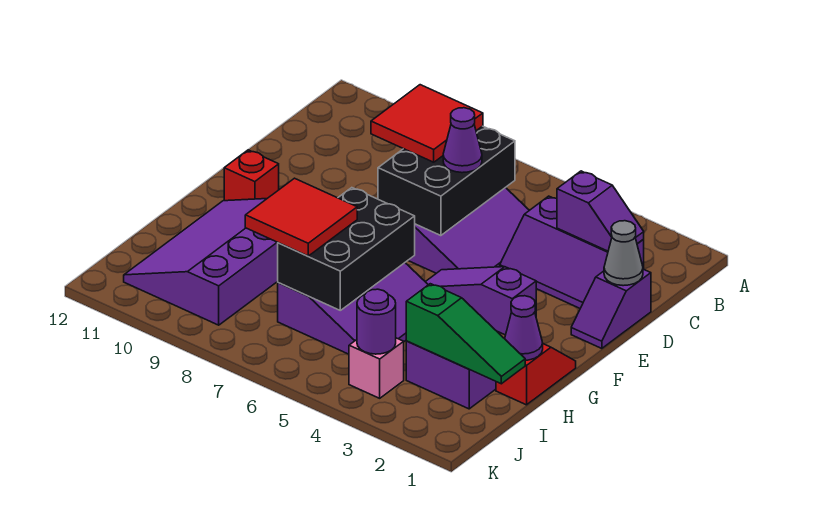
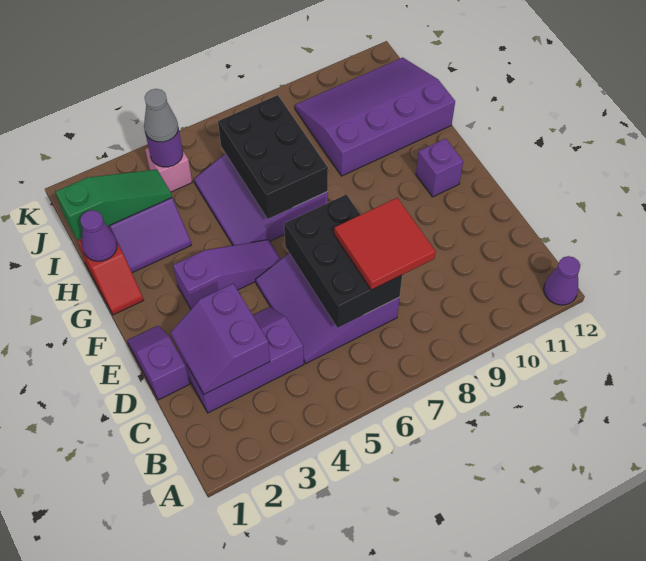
purple slope C2:C3 level 2 top 3 -> purple slope C2:D3 level 2 top 3
grey cone D1 level 2 -> grey cone J4 level 3
purple cone D6 level 3 -> purple cone A12 level 1
red brick F11 level 1 -> purple brick F11 level 1
purple slope G9:J11 level 1 top 9 -> purple slope H9:J12 level 1 top H
red tile H7:I8 level 3 -> none
green slope I1:I3 level 2 top 3 -> green slope I1:I3 level 2 top 1

